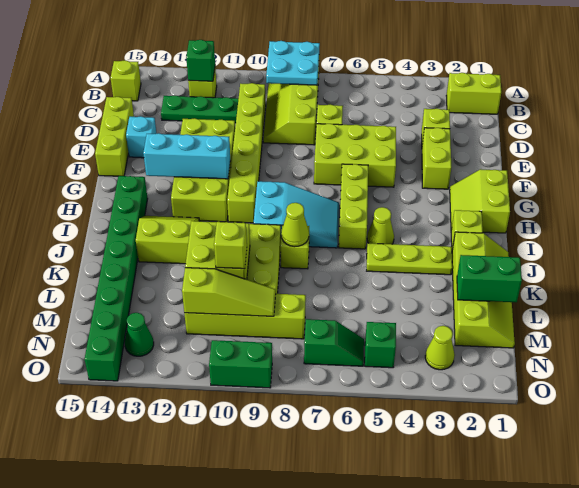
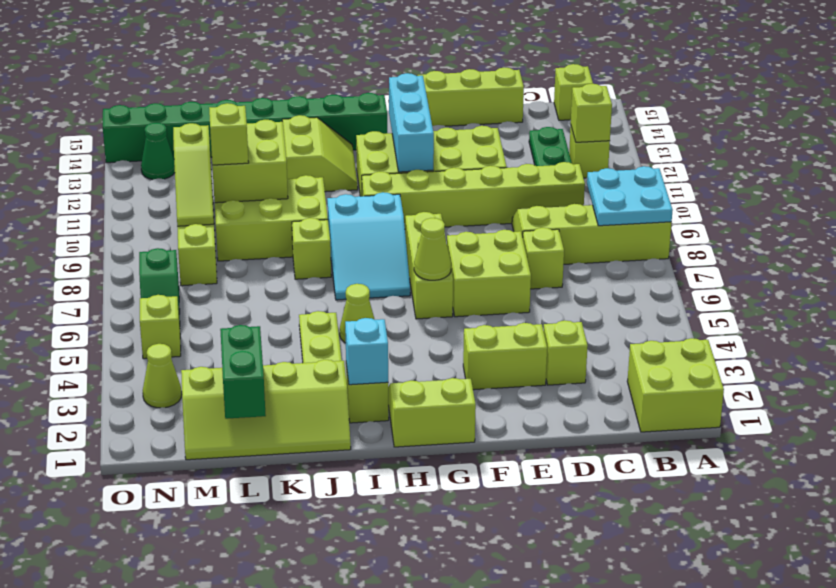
lime brick B1:B2 level 1 -> lime brick A1:B2 level 1
green brick B12 level 2 -> lime brick B12 level 2
lime brick E5:F7 level 1 -> lime brick E6:F7 level 1
cyan brick E14 level 1 -> cyan brick I2 level 2
lime brick G6:I6 level 1 -> lime brick G6:G8 level 1
lime cone J8 level 2 -> lime cone G6 level 2
green brick N5 level 1 -> lime brick N5 level 1
green brick O9:O10 level 1 -> none

